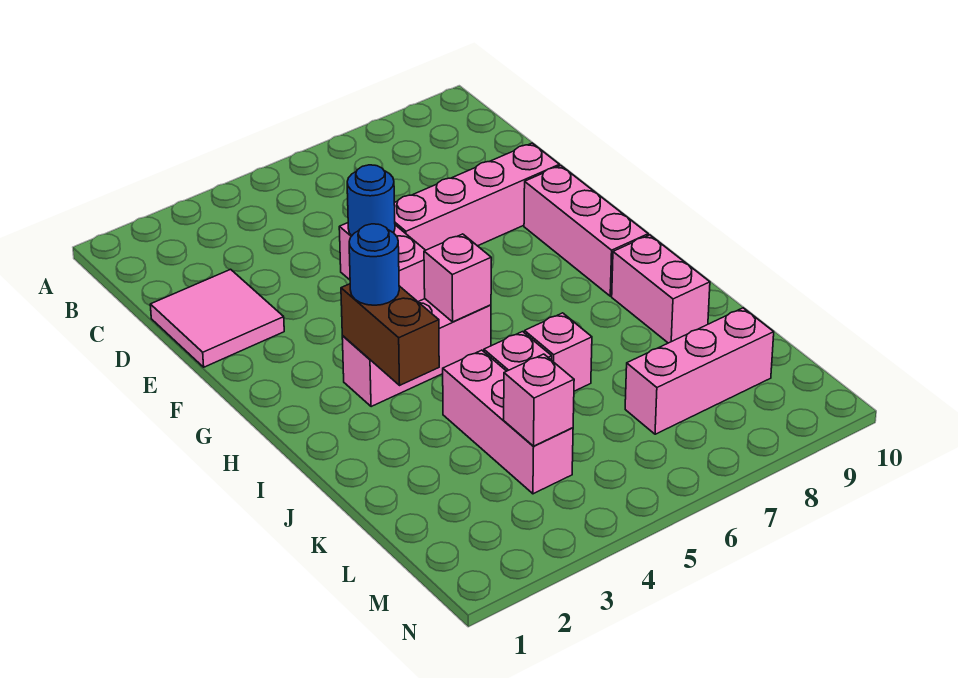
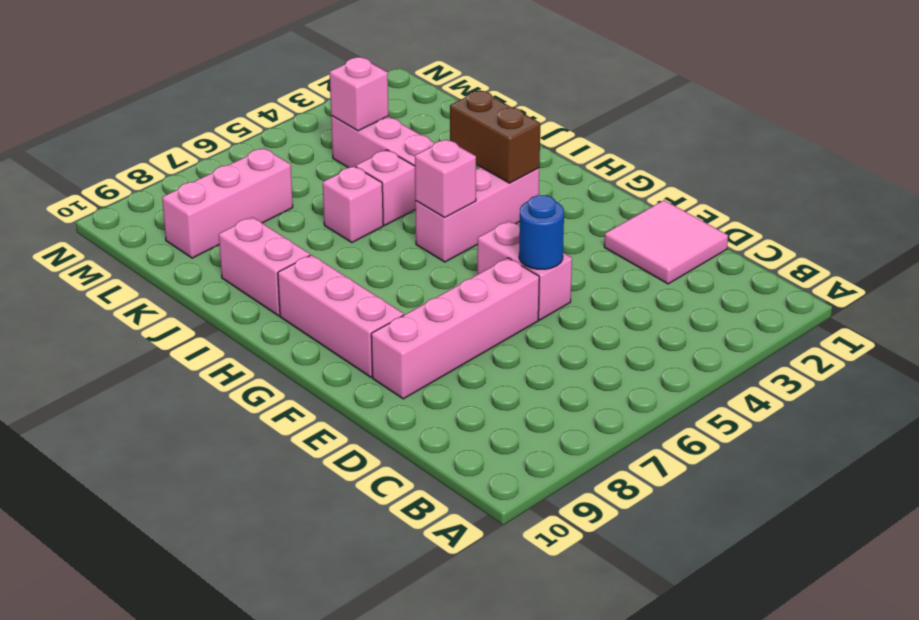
blue round brick H3 level 3 -> none

